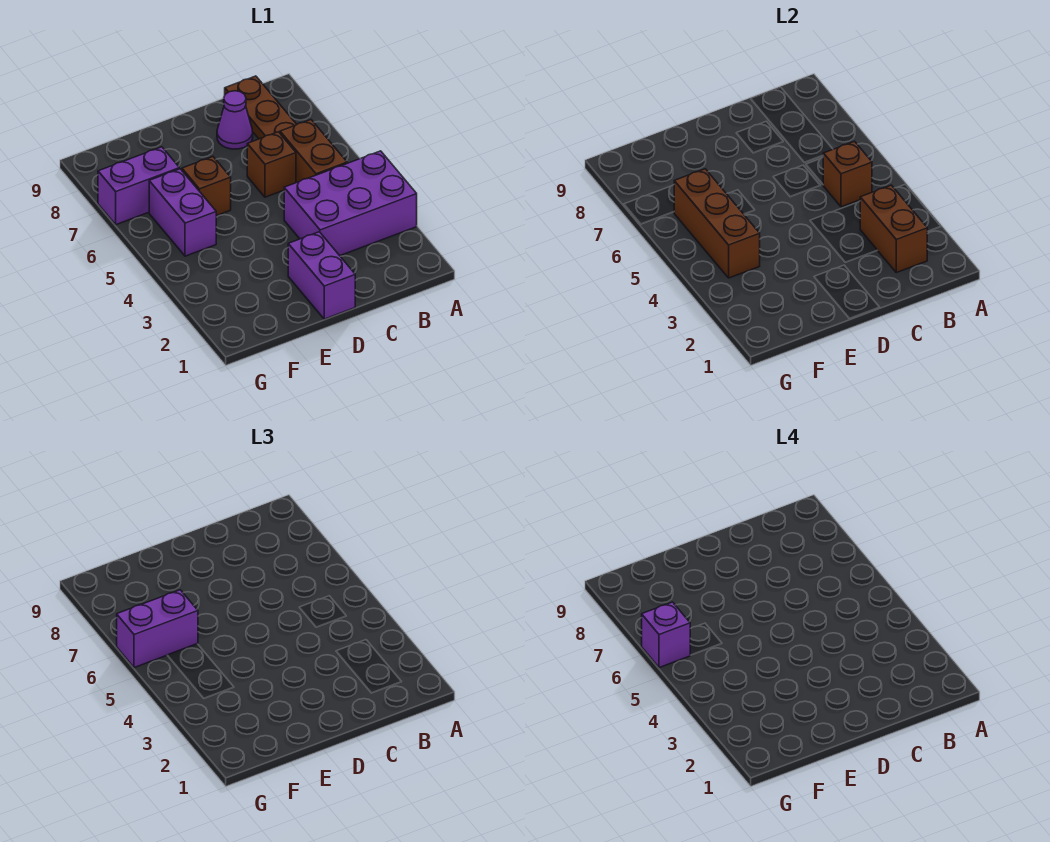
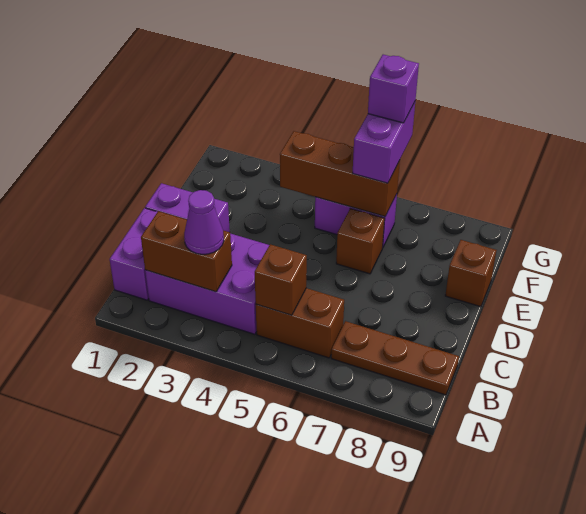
purple brick A3:C4 level 1 -> purple brick B2:C4 level 1
brown brick C6 level 1 -> brown brick E9 level 1
purple cone C8 level 1 -> purple cone B3 level 3
purple brick F7:G7 level 1 -> purple brick B1:C1 level 1

